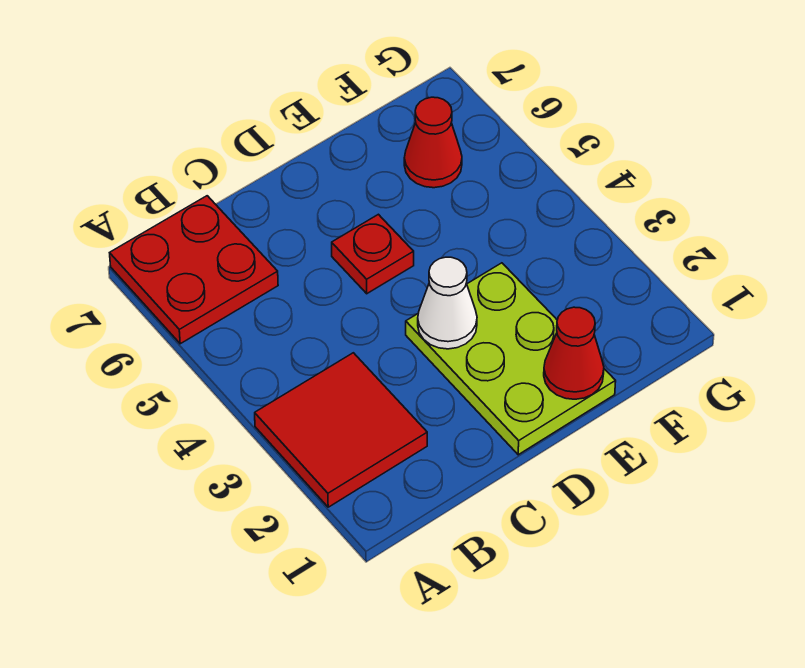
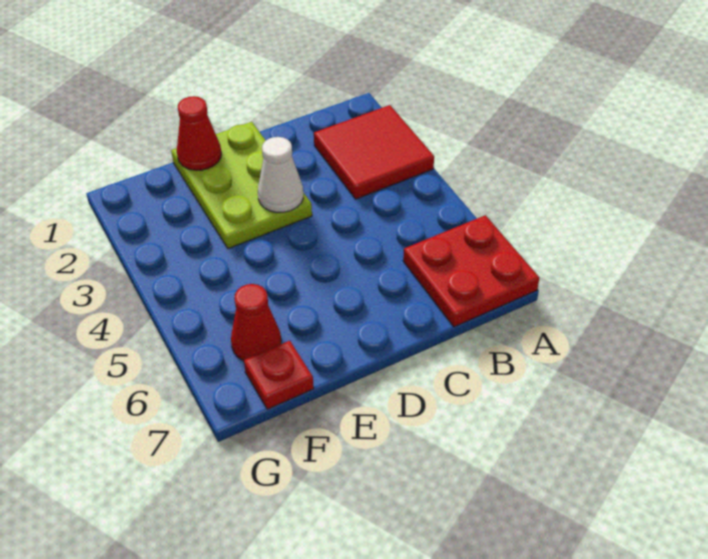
red plate D5 level 1 -> red plate F7 level 1

